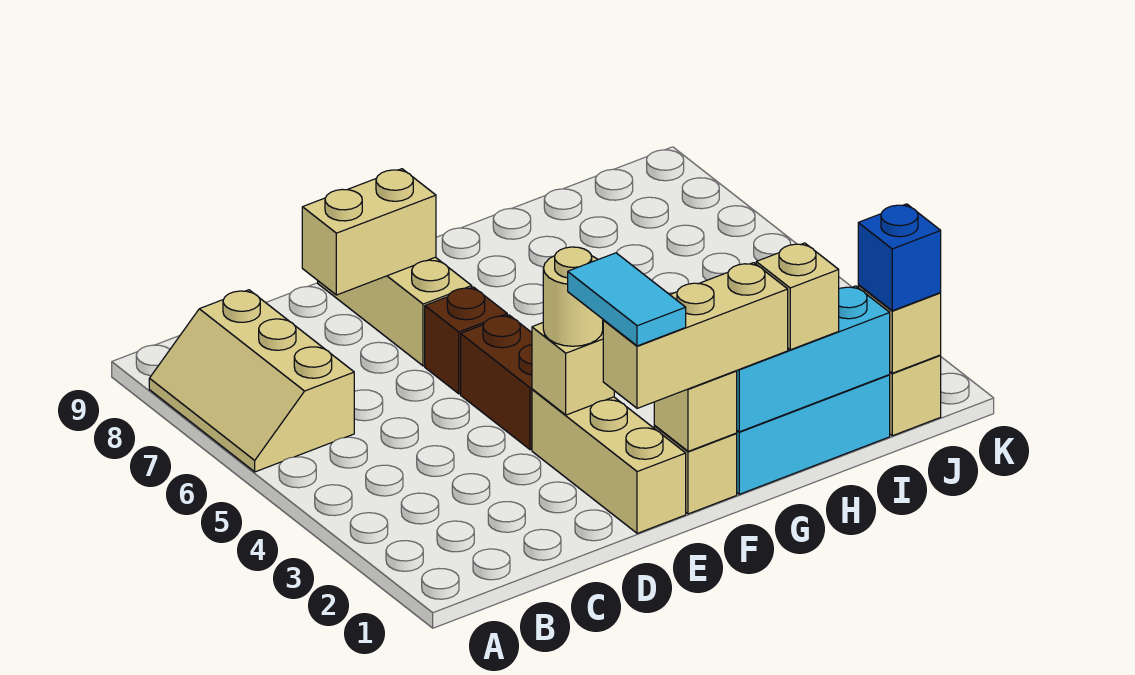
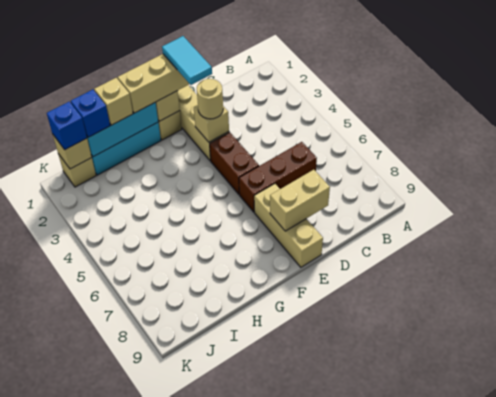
tan slope A6:B8 level 1 top B -> none
brown brick E6 level 1 -> brown brick C6:E6 level 1
none -> blue brick I1 level 3

